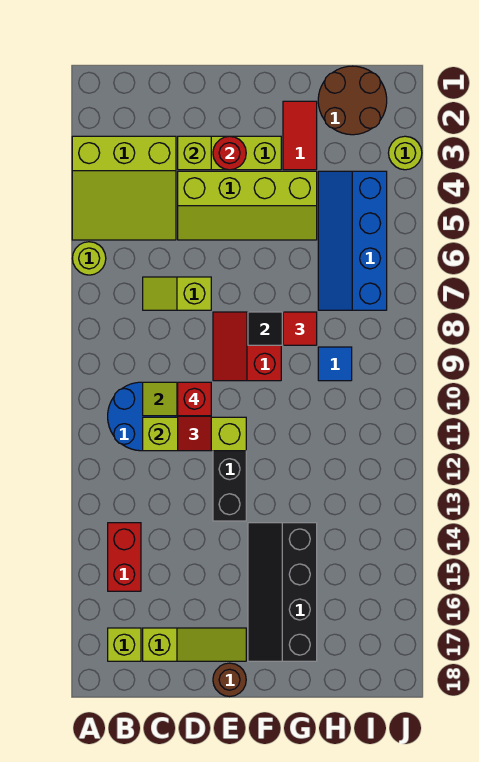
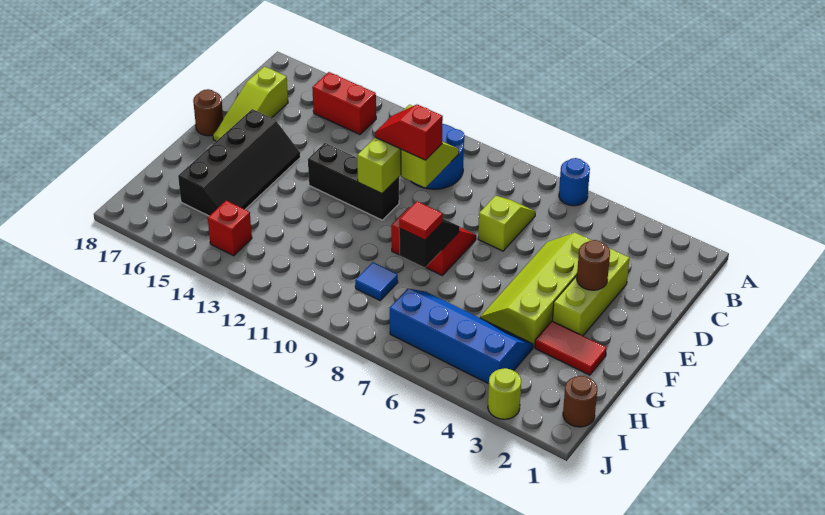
lime slope A3:C5 level 1 top 3 -> none
lime round brick A6 level 1 -> blue round brick A6 level 1
lime brick B17 level 1 -> none
lime brick D3 level 2 -> none
red brick D10 level 4 -> red brick I14 level 1
red round brick E3 level 2 -> brown round brick E3 level 2
black slope F14:G17 level 1 top G -> black slope E15:H16 level 1 top 16
brown round brick H1:I2 level 1 -> brown round brick I1 level 1

